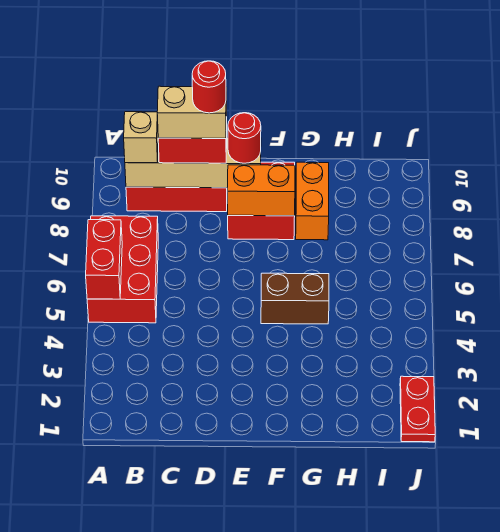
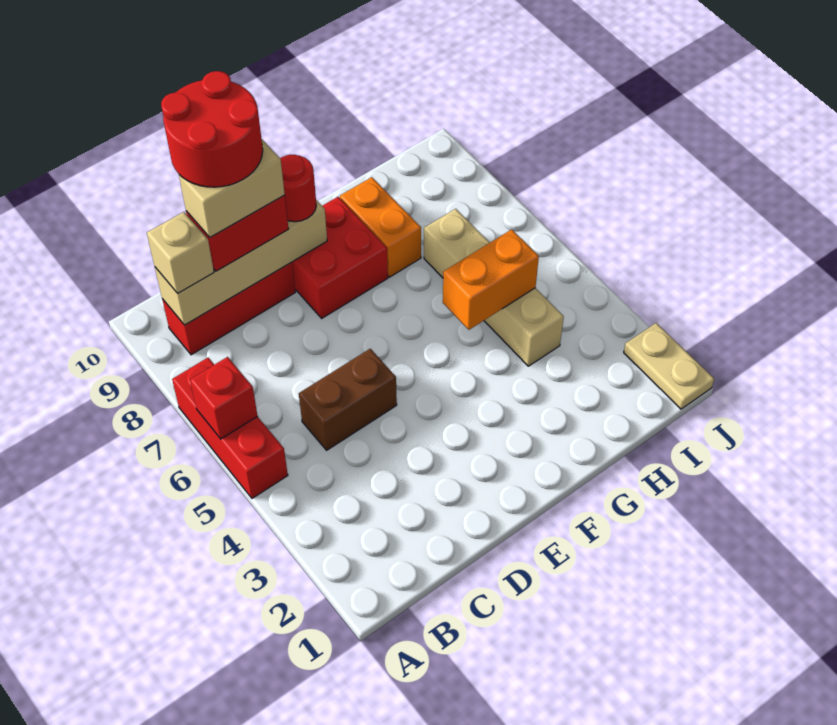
red brick A5:B7 level 1 -> red brick A5:A7 level 1
red brick A5:A6 level 2 -> red brick A6 level 2
red round brick D9 level 5 -> red round brick C9:D10 level 5
orange brick E8:F8 level 2 -> orange brick G5:H5 level 2
brown brick F5:G5 level 1 -> brown brick C5:D5 level 1
none -> tan brick H4:H7 level 1
red plate J1:J2 level 1 -> tan plate J1:J2 level 1

